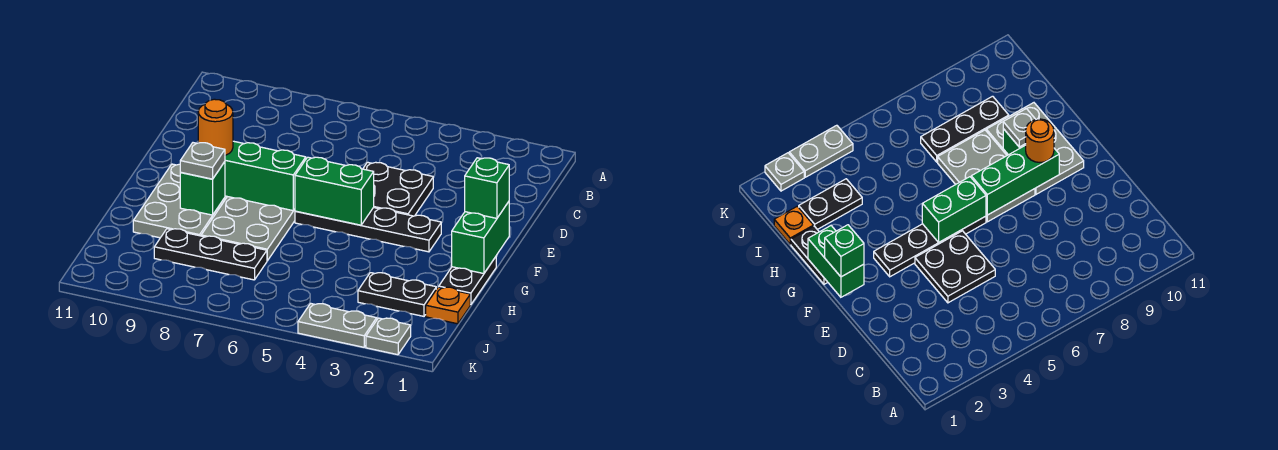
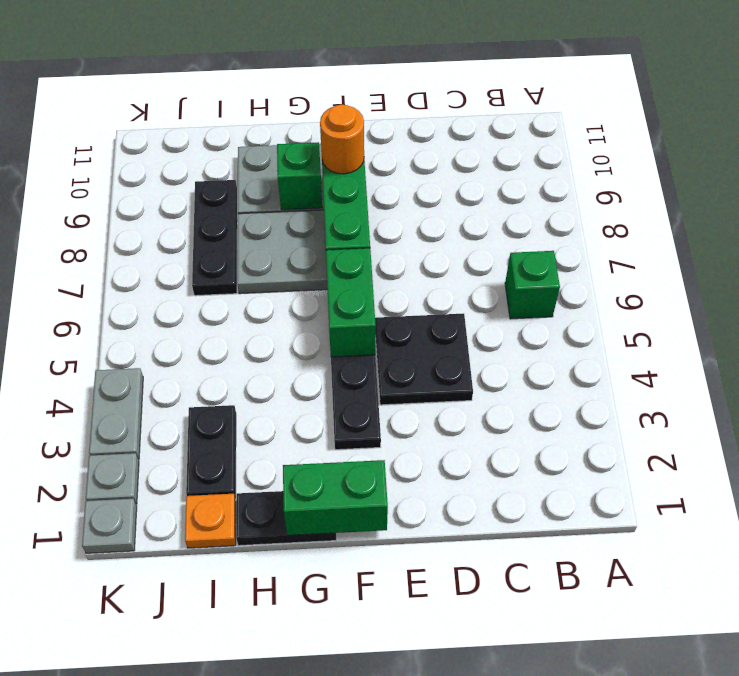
green brick F1 level 3 -> green brick B6 level 1
grey plate G9 level 3 -> grey plate K1 level 1

